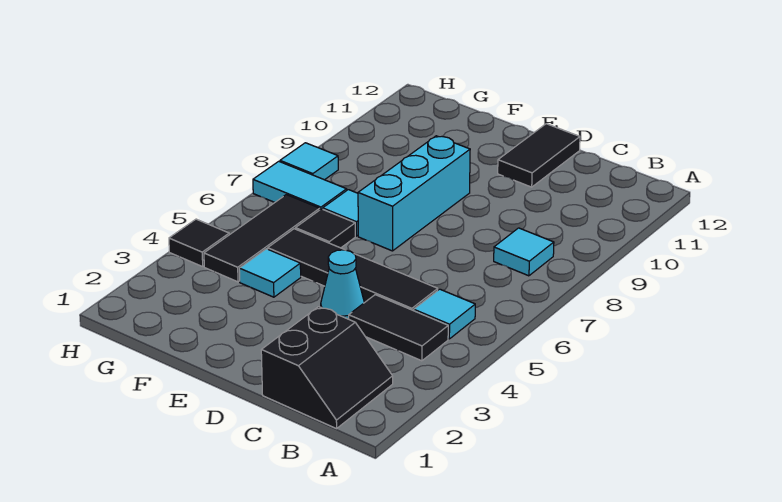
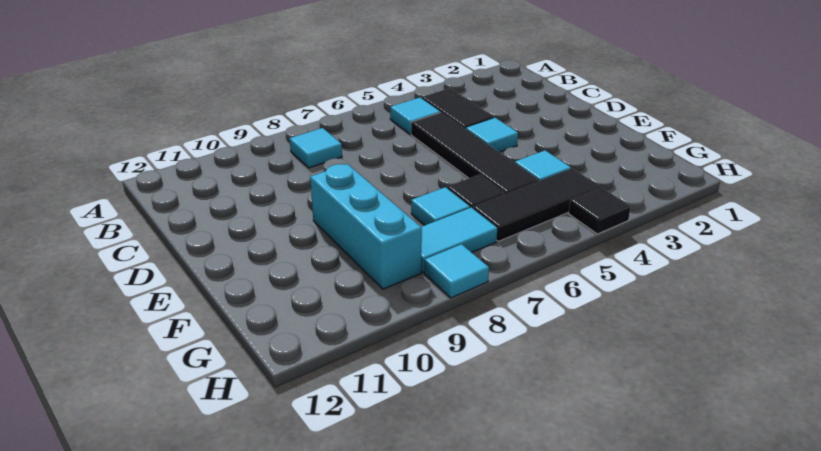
black slope B1:C2 level 1 top C -> none
cyan cone D4 level 1 -> cyan tile D4 level 1
black tile D11:D12 level 1 -> none
cyan brick E7:E9 level 1 -> cyan brick E9:G9 level 1
cyan tile G7:H7 level 1 -> cyan tile G7:G8 level 1

